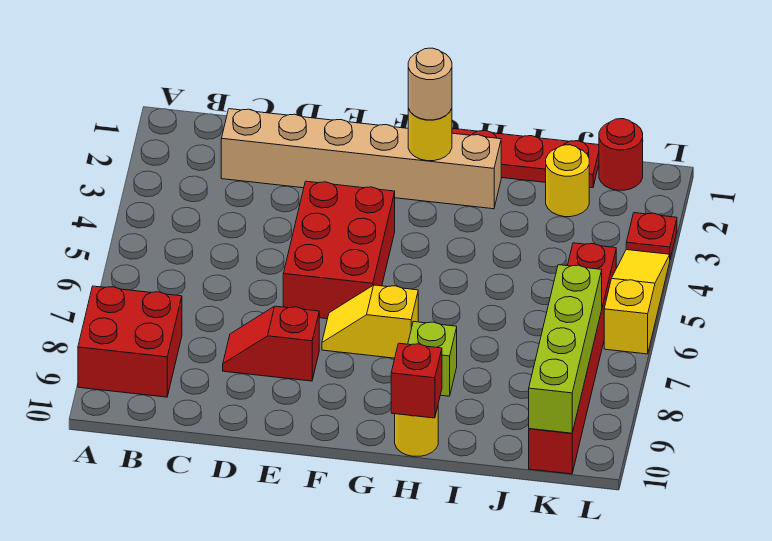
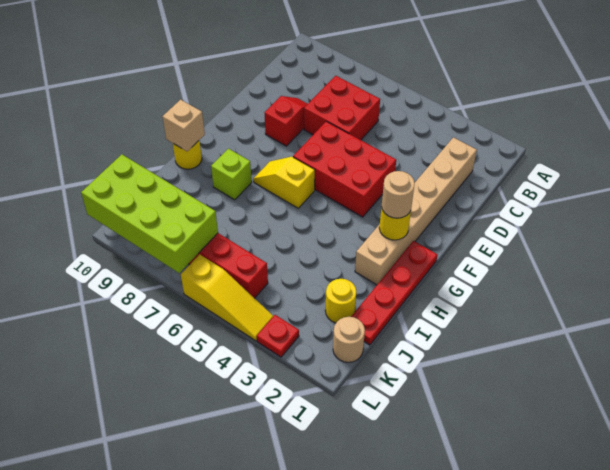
red brick A8:B9 level 1 -> red brick C6:D7 level 1
yellow slope F7:G7 level 1 top G -> yellow slope G6:G7 level 1 top 6
red brick H10 level 2 -> tan brick H10 level 2
red round brick K1 level 1 -> tan round brick K1 level 1
lime brick K7:K10 level 2 -> lime brick K7:L10 level 2

